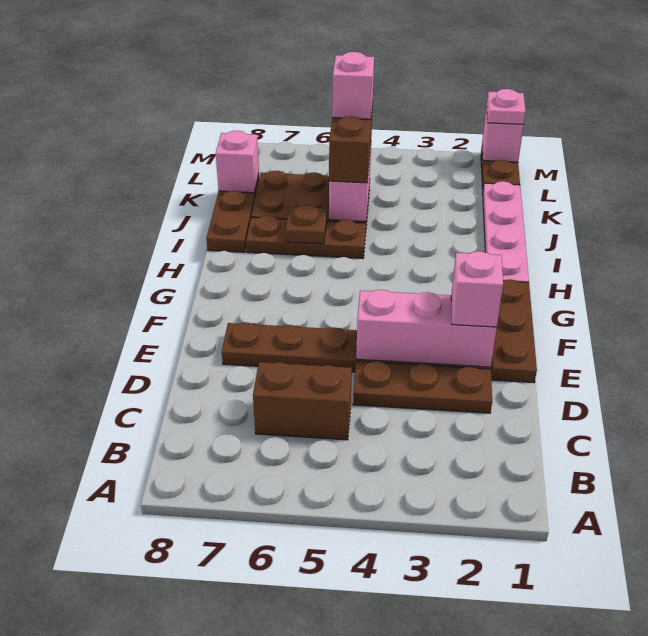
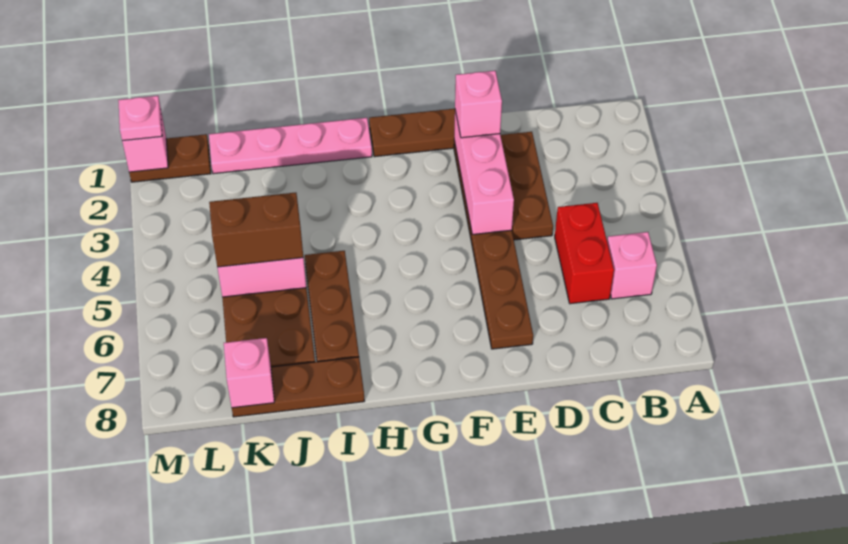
brown brick C5:C6 level 1 -> red brick C5:C6 level 1
brown plate I6 level 2 -> none
pink brick K5 level 4 -> pink brick B6 level 1

